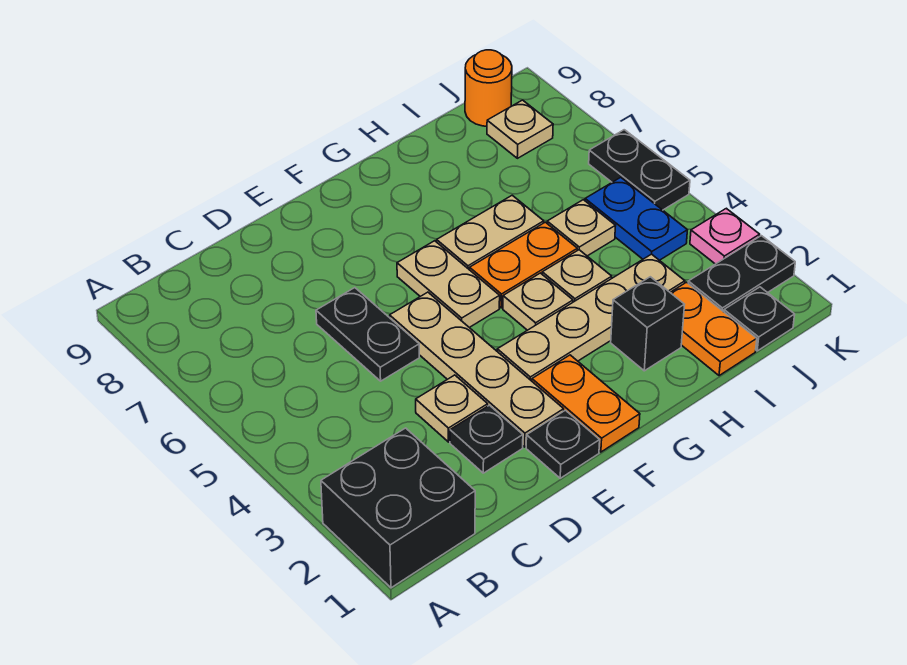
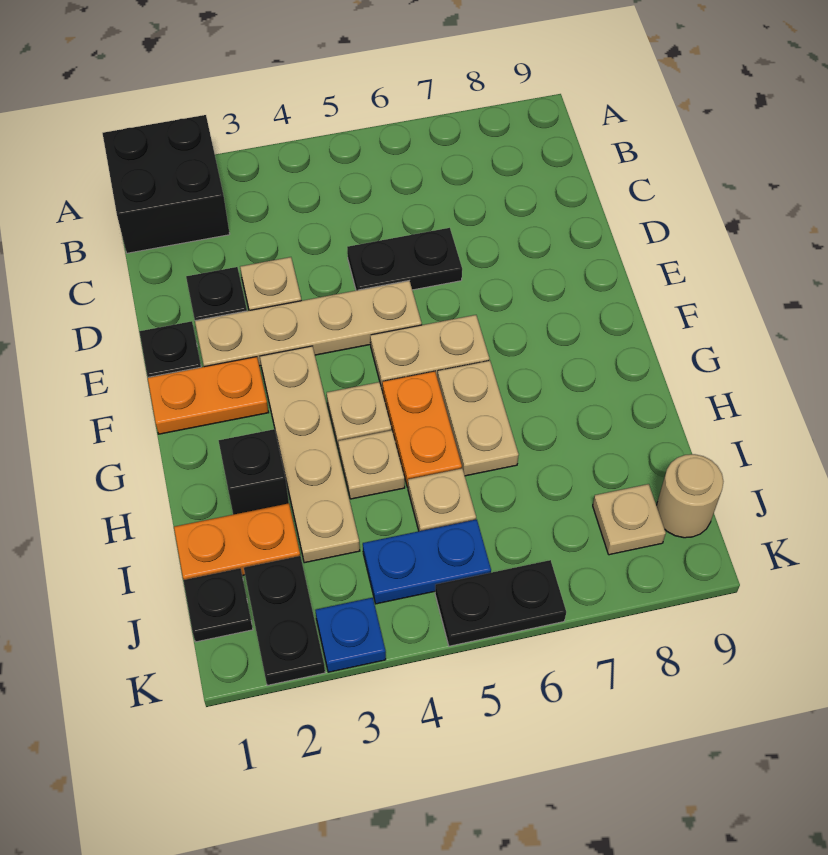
orange round brick J9 level 1 -> tan round brick J9 level 1
pink plate K3 level 1 -> blue plate K3 level 1

